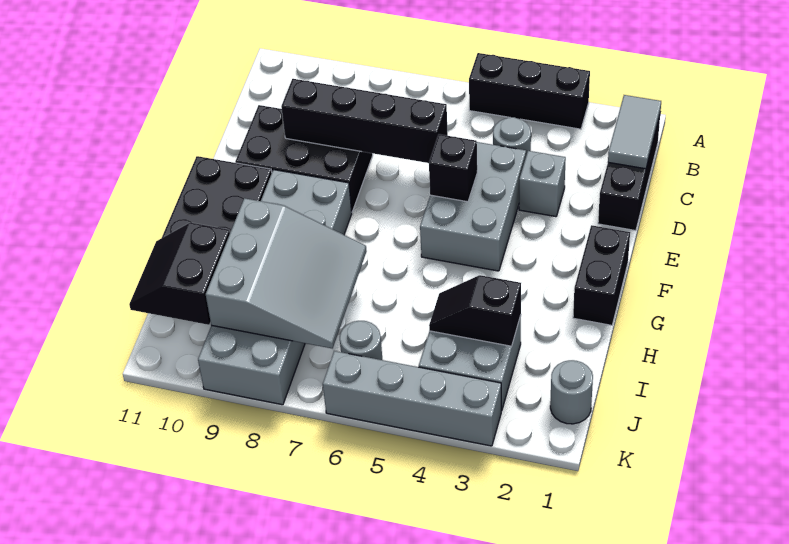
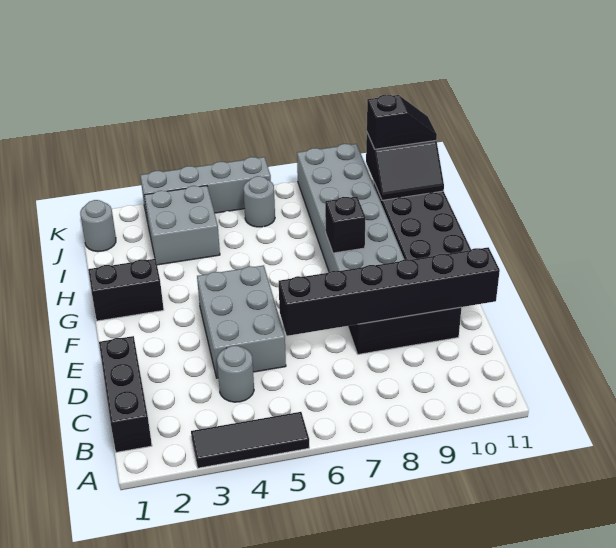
black brick A3:A5 level 1 -> black tile A3:A5 level 1
grey tile B1:C1 level 2 -> none
grey brick D3 level 1 -> none
black brick D6:D9 level 2 -> black brick D6:D11 level 2
black brick E5 level 2 -> black brick G8 level 2
black brick F1:G1 level 1 -> black brick G1:G2 level 1
grey slope H7:J9 level 2 top 9 -> none
black slope I3:I4 level 2 top 3 -> black slope J10:J11 level 3 top 10
black slope I10:J11 level 2 top 10 -> black slope I10:J11 level 2 top J

